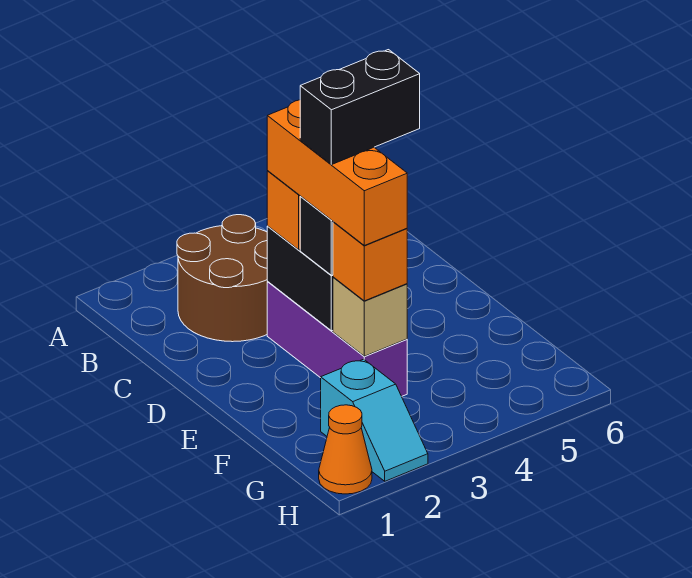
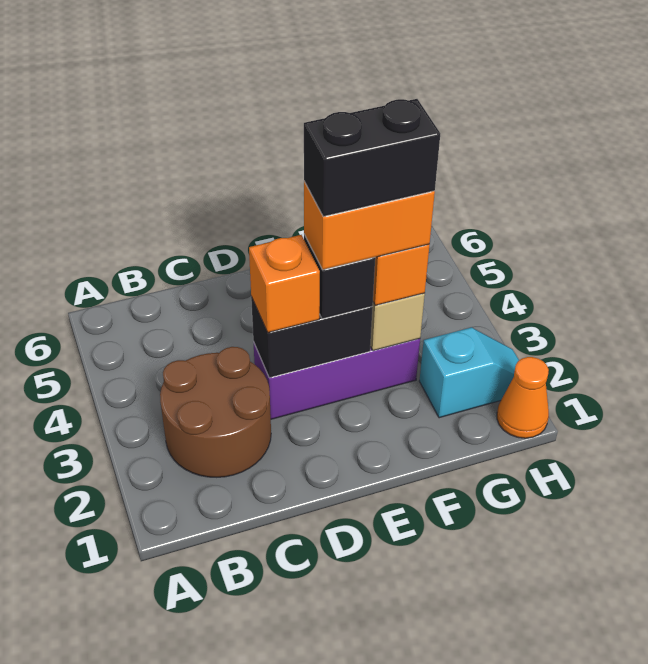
orange brick D3:F3 level 4 -> orange brick E3:F3 level 4
black brick E3:E4 level 5 -> black brick E3:F3 level 5

